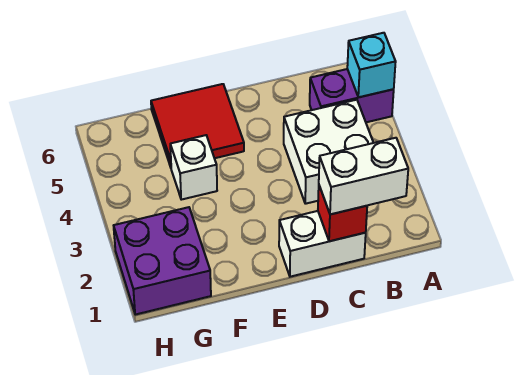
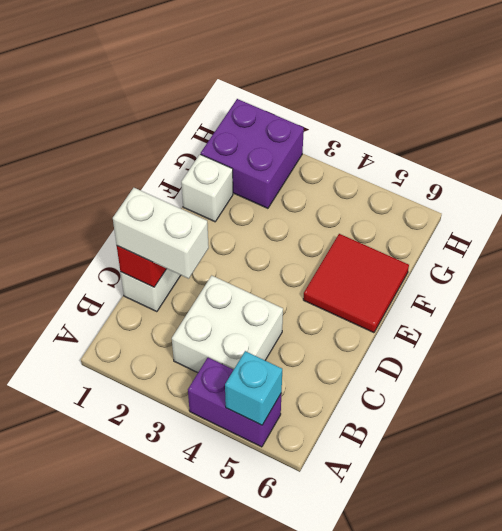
purple brick A5:B5 level 1 -> purple brick A4:A5 level 1
white brick B1:C1 level 3 -> white brick C1:C2 level 3
white brick F4 level 1 -> white brick F1 level 1

